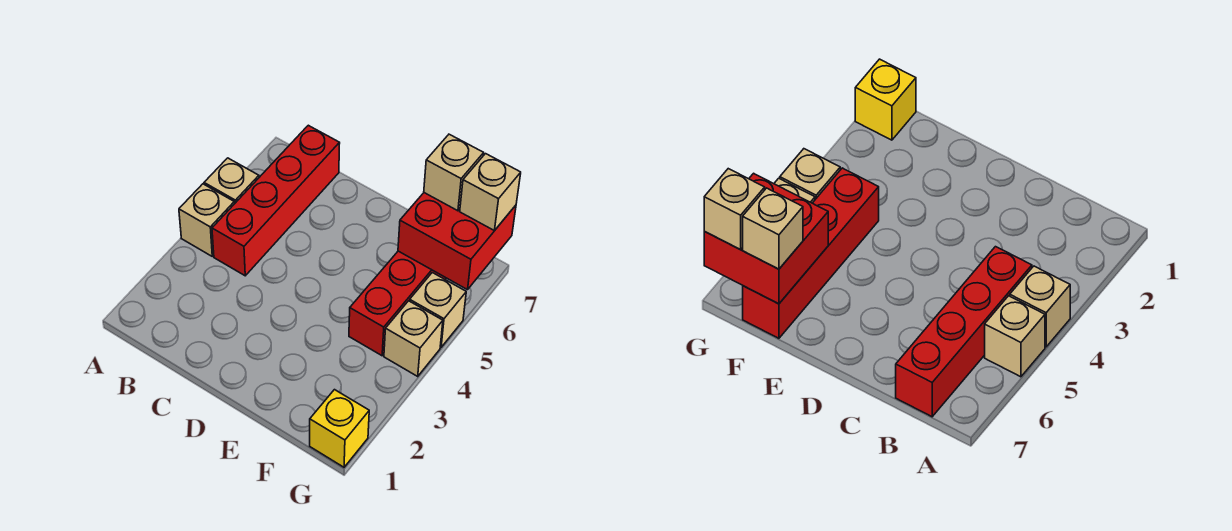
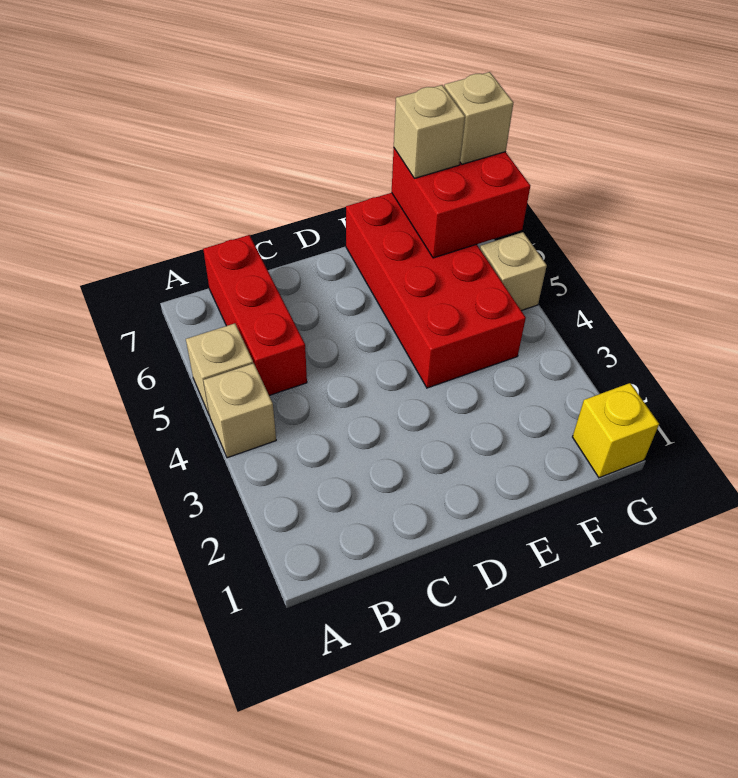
red brick B4:B7 level 1 -> red brick B5:B7 level 1
red brick F4:F7 level 1 -> red brick E4:F7 level 1
tan brick G4 level 1 -> none

